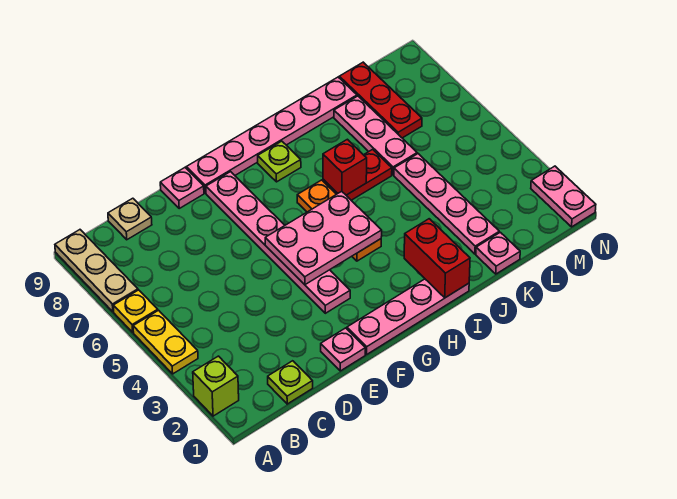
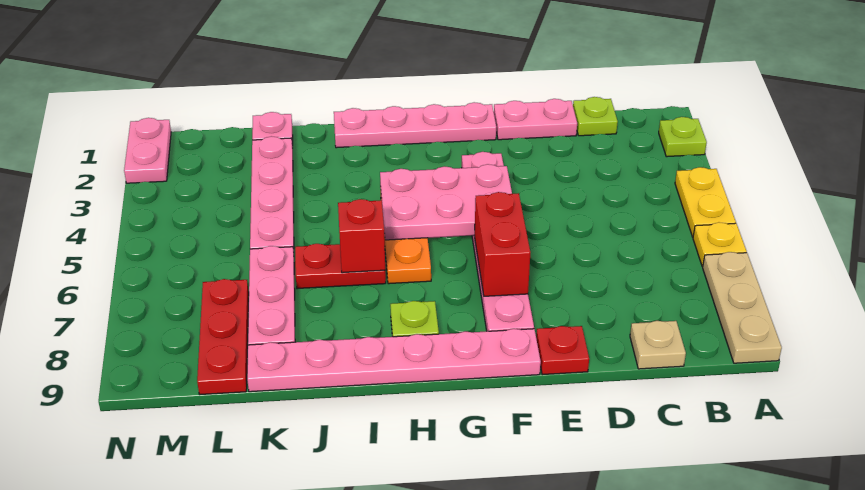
lime brick A2 level 1 -> lime plate A2 level 1
pink plate E1 level 1 -> pink plate D1:E1 level 1
pink plate E9 level 1 -> red plate E9 level 1
red brick I1:I2 level 2 -> red brick F6:F7 level 2

